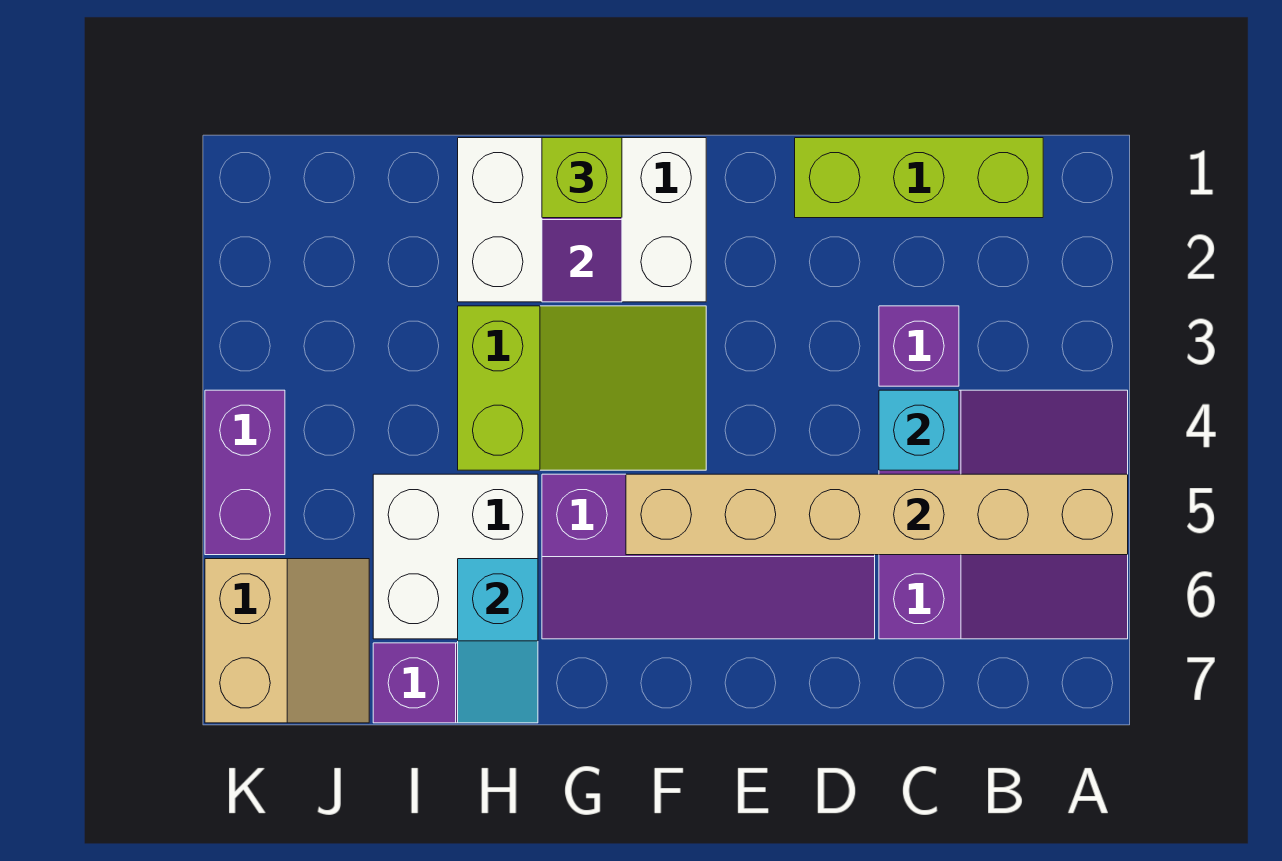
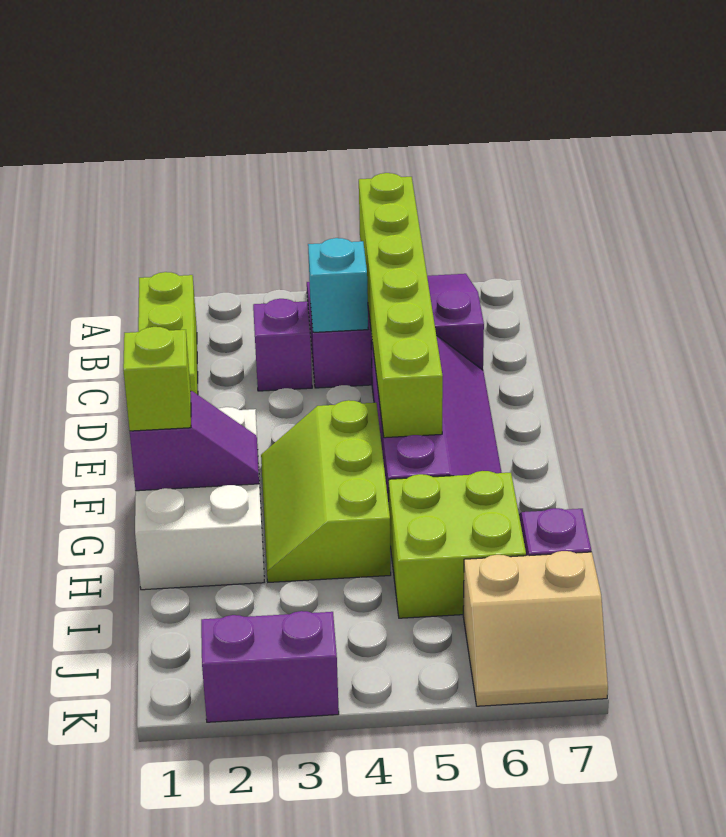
tan brick A5:F5 level 2 -> lime brick A5:F5 level 2
lime slope F3:H4 level 1 top H -> lime slope F3:H4 level 1 top 4
white brick H5:I6 level 1 -> lime brick H5:I6 level 1
cyan slope H6:H7 level 2 top 6 -> none
tan slope J6:K7 level 1 top K -> tan slope J6:K7 level 1 top J
purple brick K4:K5 level 1 -> purple brick K2:K3 level 1

